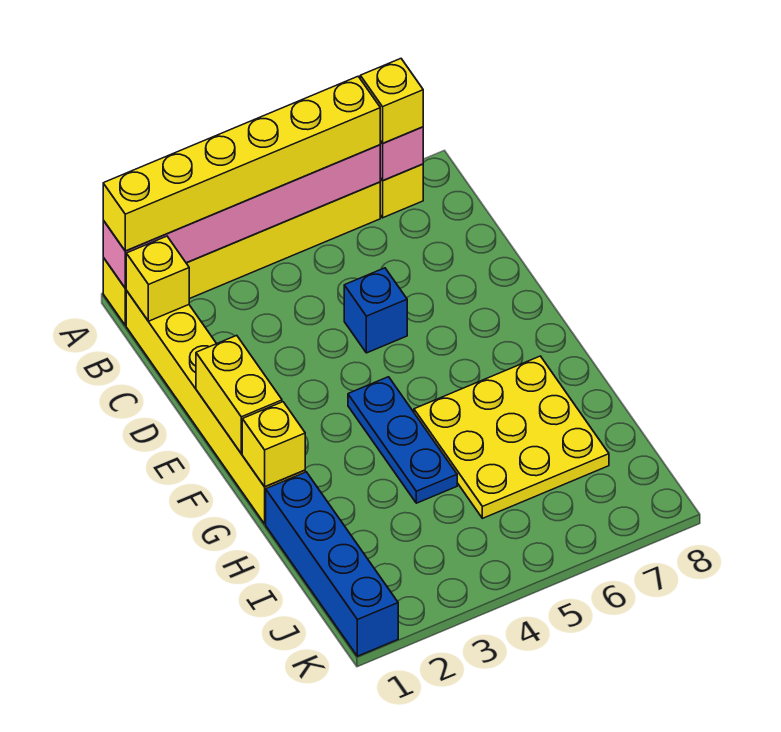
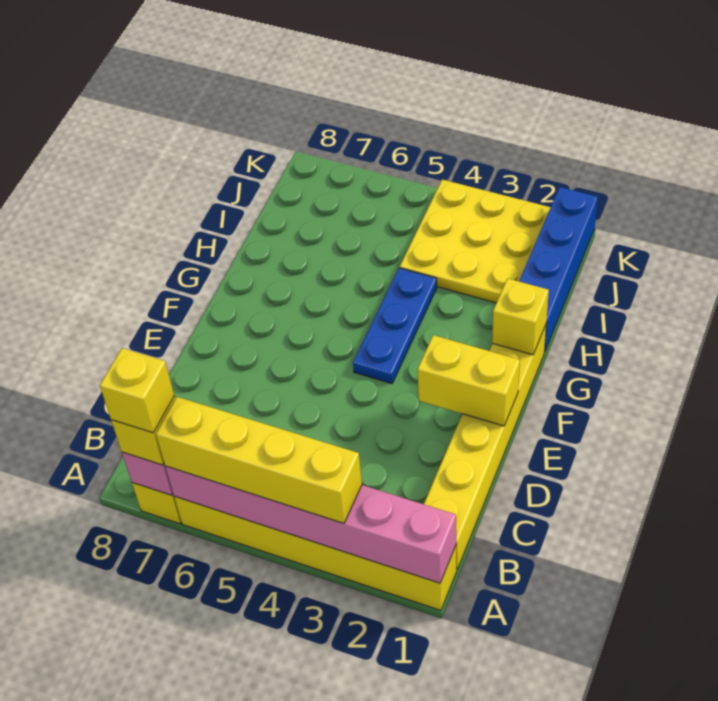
yellow brick A1:A6 level 3 -> yellow brick A3:A6 level 3
yellow brick B1 level 2 -> yellow brick A7 level 4
blue brick D5 level 1 -> none
yellow brick E1:F1 level 2 -> yellow brick E1:E2 level 2
yellow plate G5:I7 level 1 -> yellow plate I2:K4 level 1

